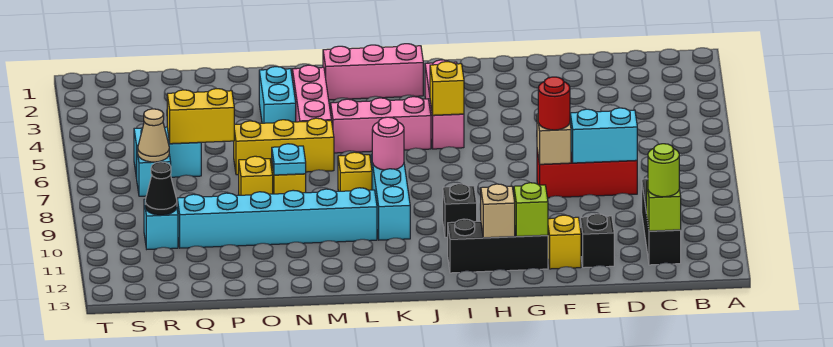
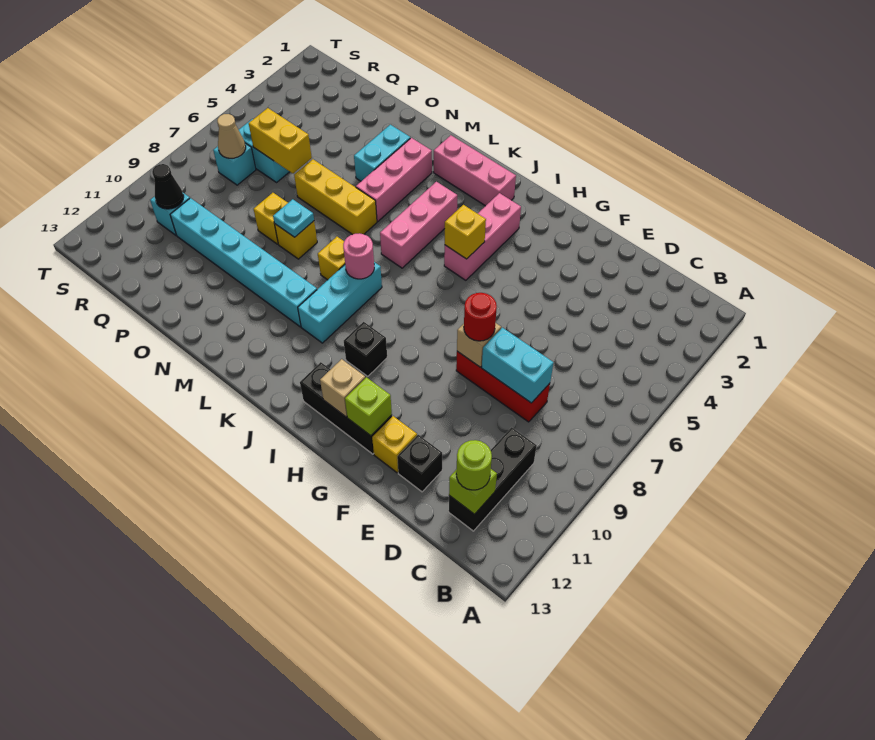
pink brick J5:L5 level 1 -> pink brick K4:K6 level 1

